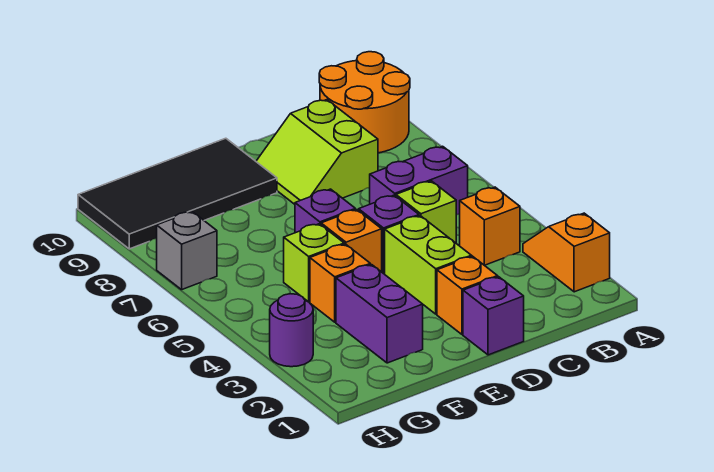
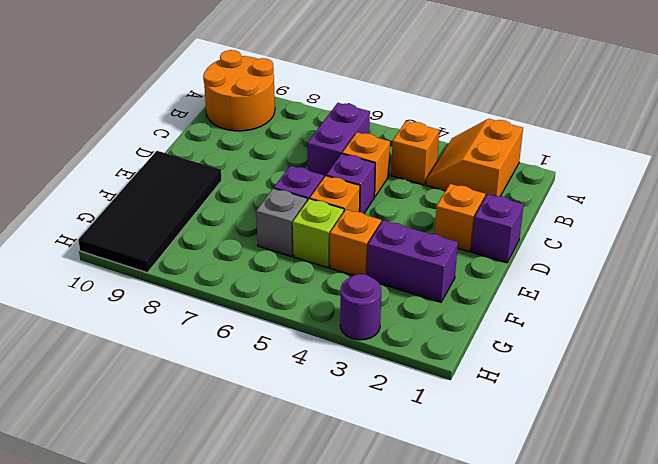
orange slope A2:A3 level 1 top 2 -> orange slope A2:B3 level 1 top 2
lime brick C5 level 1 -> orange brick C5 level 1
lime slope C8:D9 level 1 top C -> none
lime brick D3:D4 level 1 -> none
grey brick H7 level 1 -> grey brick F6 level 1

